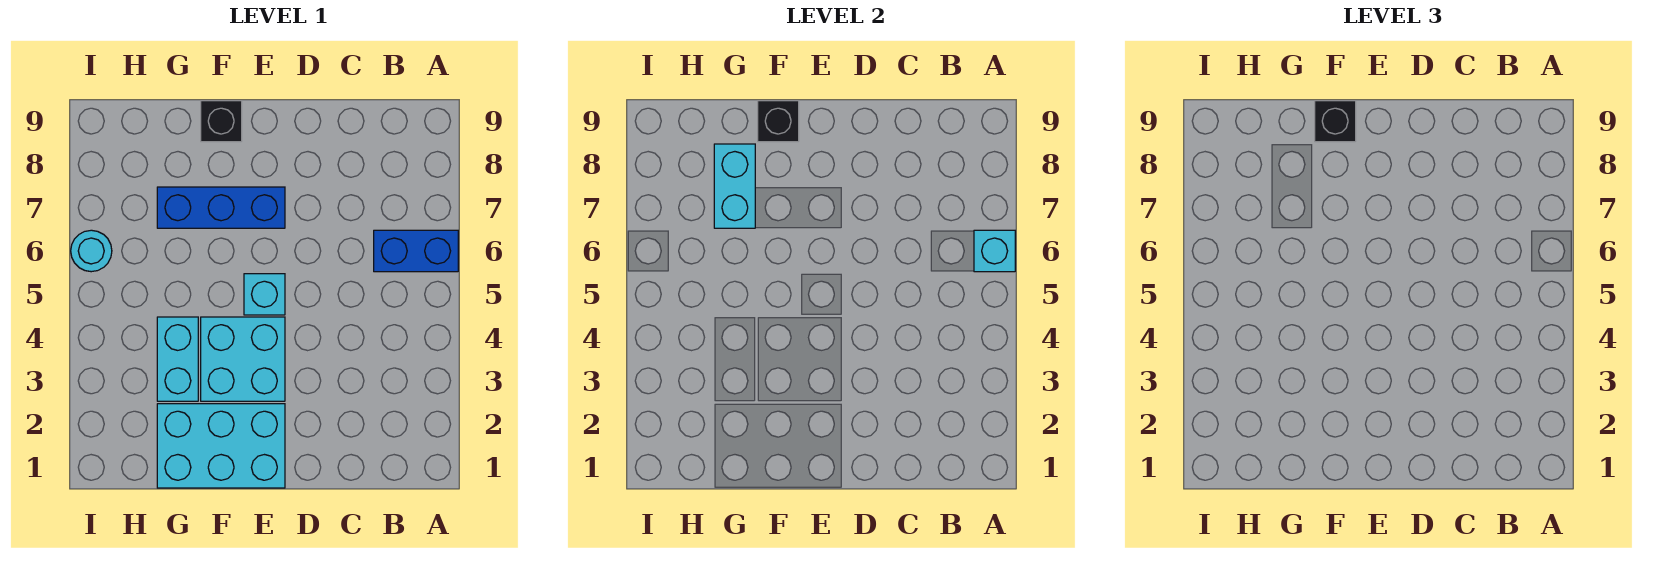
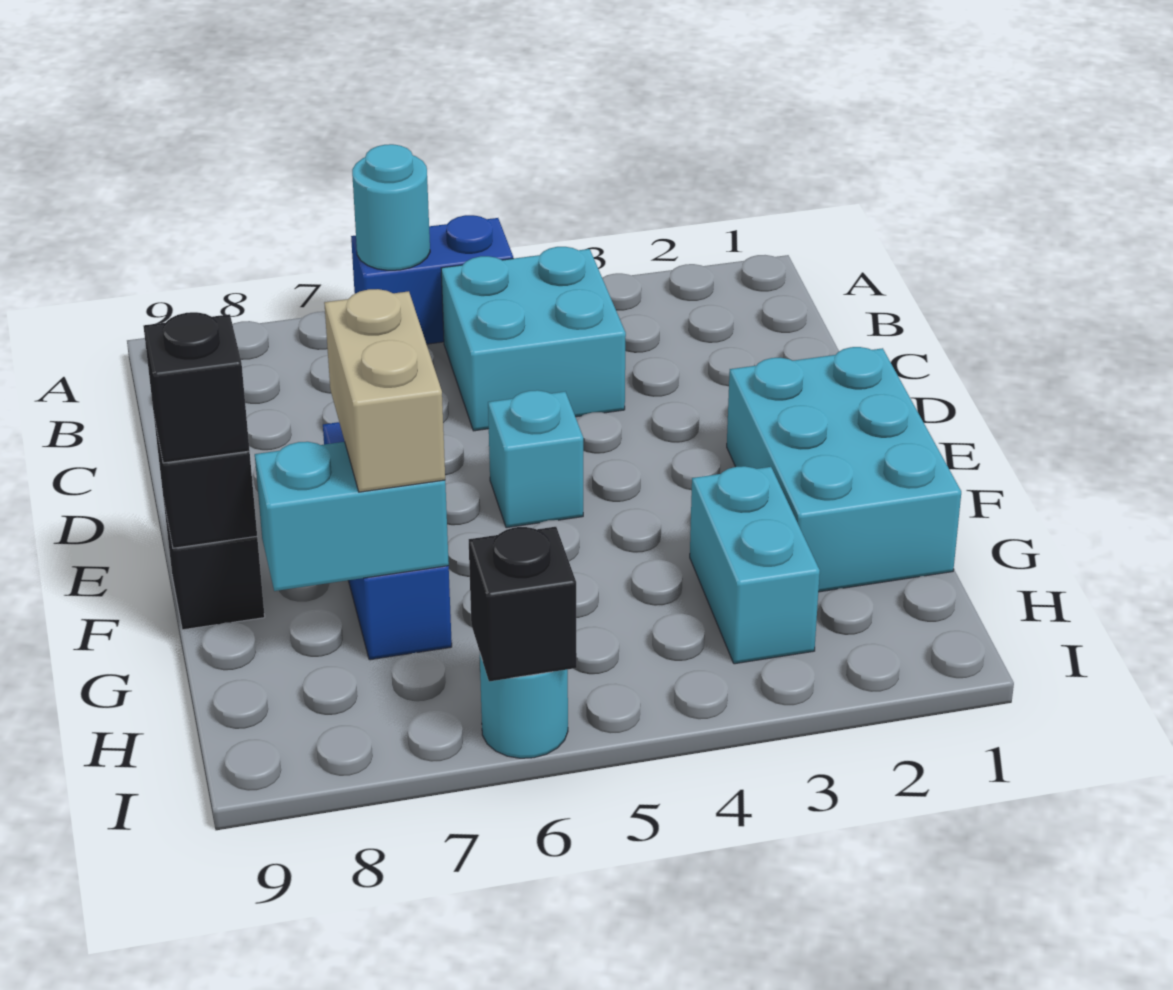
blue brick A6:B6 level 1 -> blue brick A5:A6 level 1
cyan brick A6 level 2 -> cyan round brick A6 level 2
cyan brick E3:F4 level 1 -> cyan brick B4:C5 level 1
none -> tan brick F7:G7 level 3
cyan brick G3:G4 level 1 -> cyan brick G3:H3 level 1
none -> black brick I6 level 2

